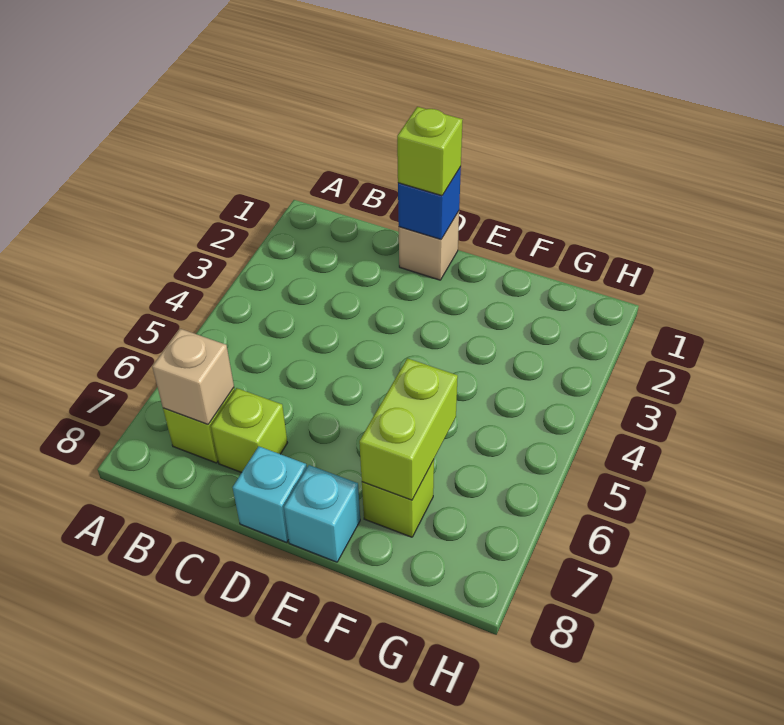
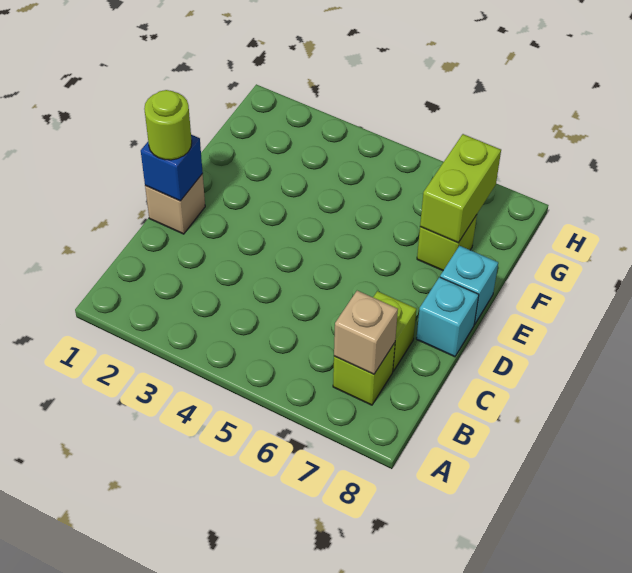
lime brick D1 level 3 -> lime round brick D1 level 3
lime brick F6:F7 level 2 -> lime brick F7:G7 level 2

